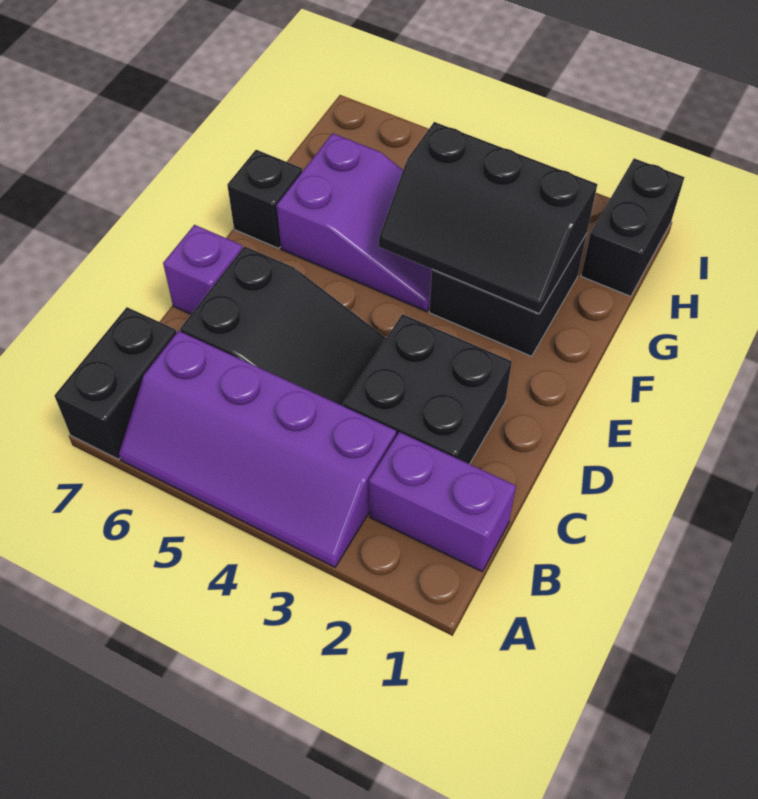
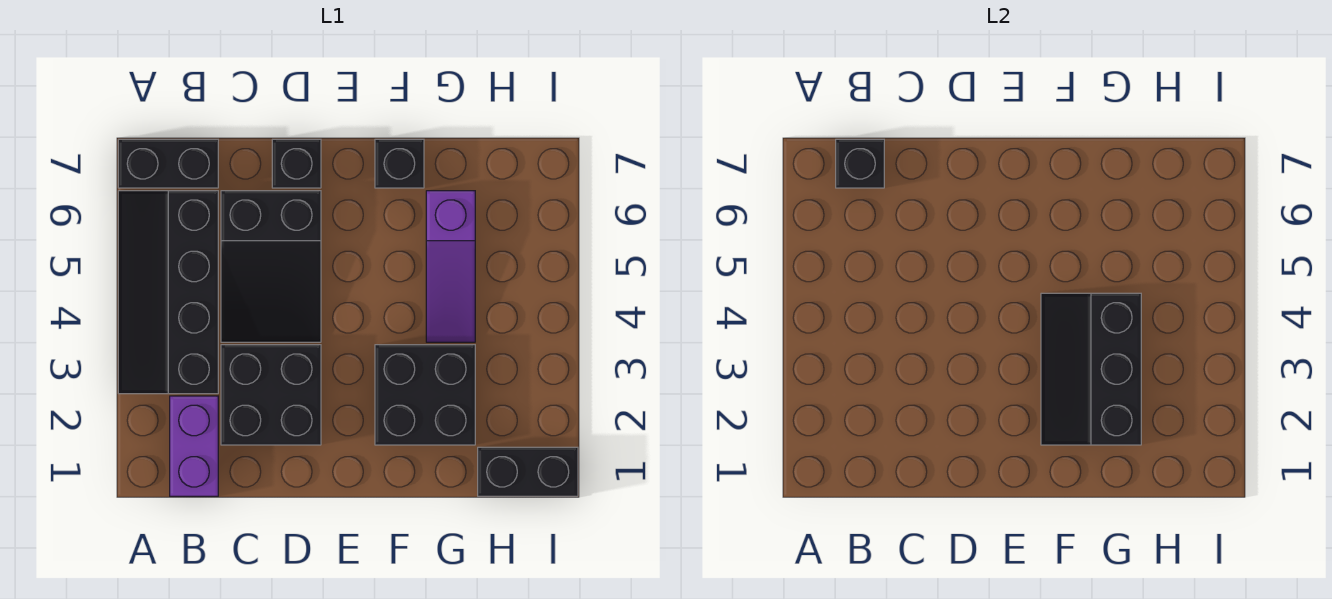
purple slope A3:B6 level 1 top B -> black slope A3:B6 level 1 top B
none -> black brick B7 level 2
purple brick D7 level 1 -> black brick D7 level 1
purple slope F4:G6 level 1 top 6 -> purple slope G4:G6 level 1 top 6

